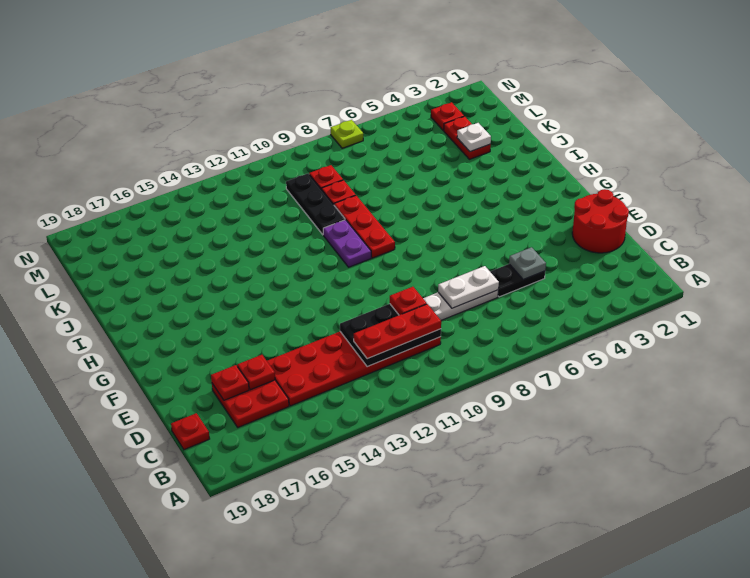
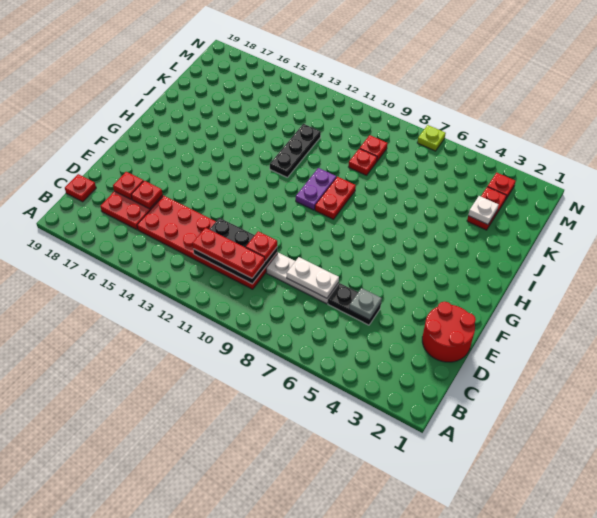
red plate H9:J9 level 1 -> red plate H9:I9 level 1
black plate J10:L10 level 1 -> black plate I12:K12 level 1

